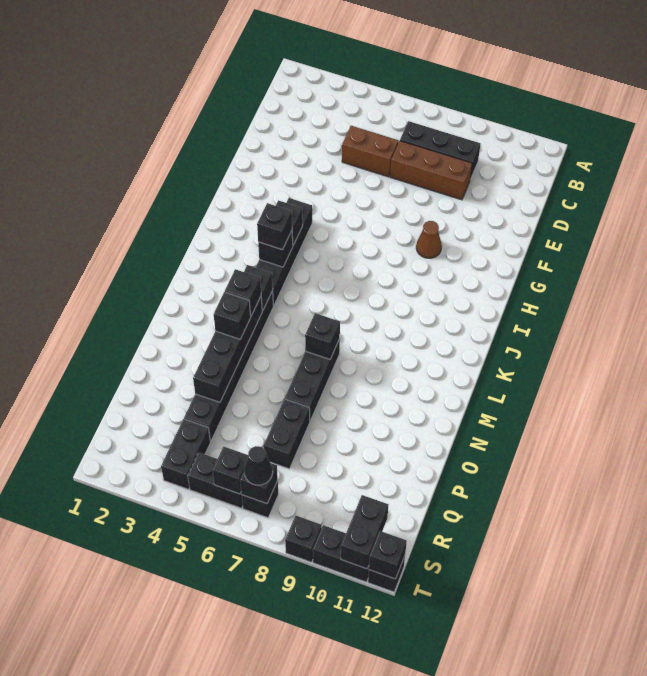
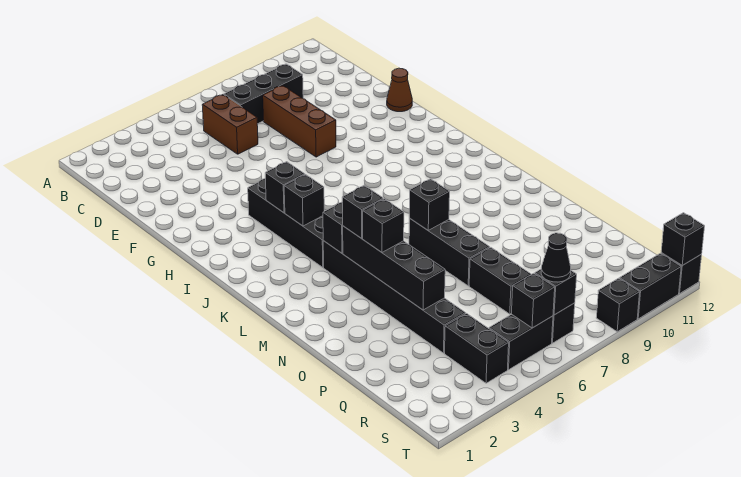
brown brick D5:D6 level 1 -> brown brick C6:D6 level 1
brown brick D7:D9 level 1 -> brown brick D8:F8 level 1
brown cone G9 level 1 -> brown cone F12 level 1
black brick J4 level 3 -> none
black brick S11:T11 level 2 -> none

